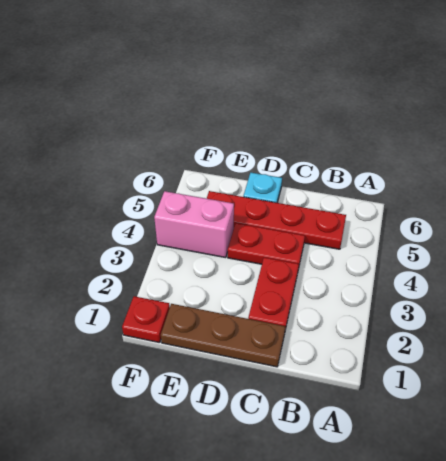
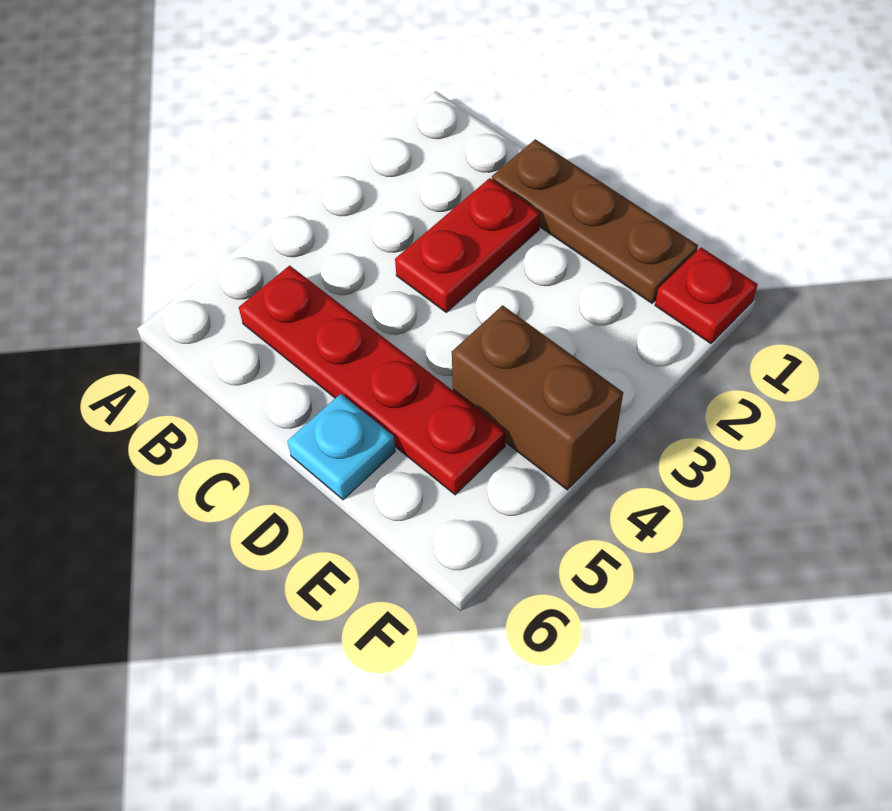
red plate C4:D4 level 1 -> none
pink brick E4:F4 level 1 -> brown brick E4:F4 level 1

